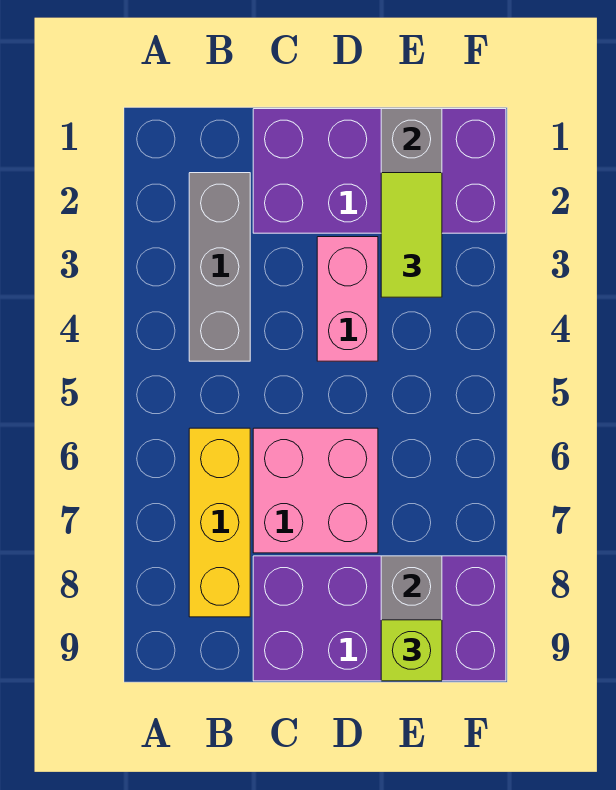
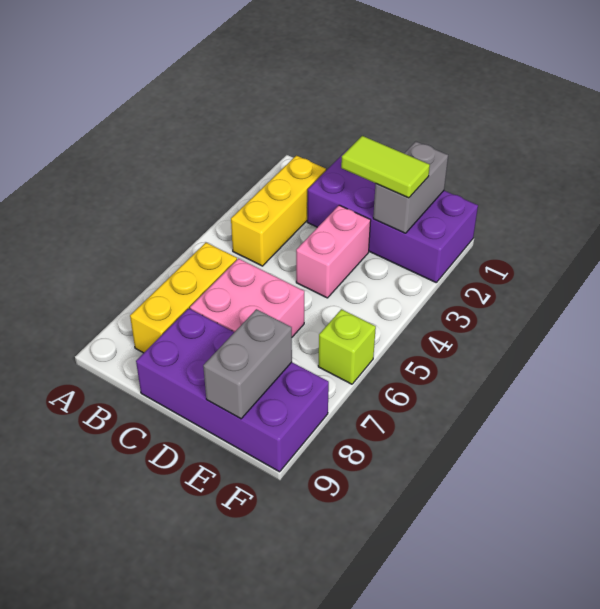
grey brick B2:B4 level 1 -> yellow brick B2:B4 level 1
lime tile E2:E3 level 3 -> lime tile D2:E2 level 3
lime brick E9 level 3 -> lime brick F6 level 1

